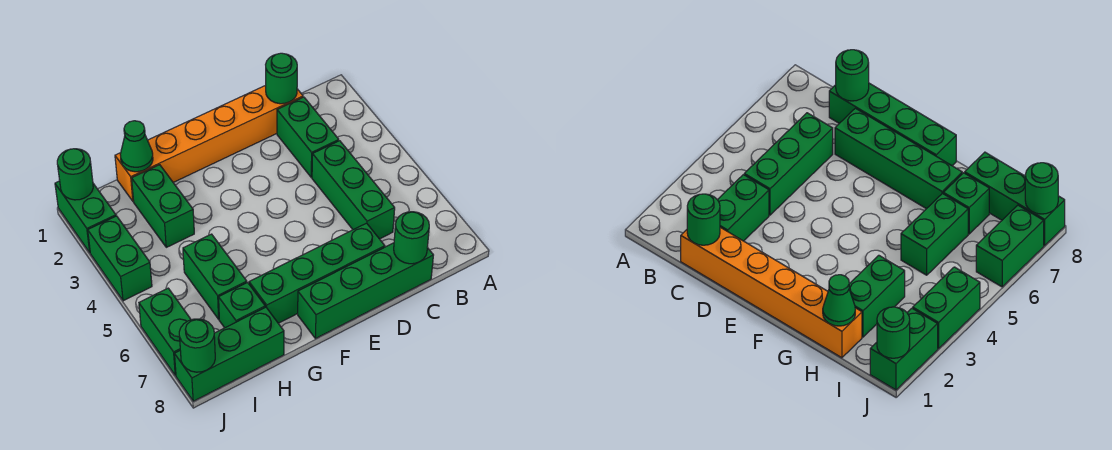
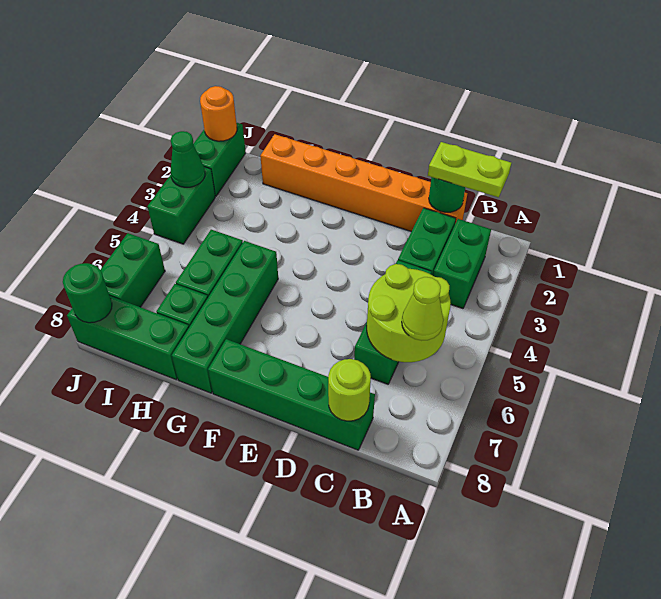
none -> lime plate B1:C1 level 3
none -> lime round brick B5:C6 level 2
none -> lime cone B6 level 3
green round brick C8 level 2 -> lime round brick C8 level 2
green brick D7:G7 level 1 -> green brick G5:G8 level 1
green cone H1 level 2 -> green cone J3 level 2
green brick H2:H3 level 1 -> green brick B2:B3 level 1
green round brick J1 level 2 -> orange round brick J1 level 2

